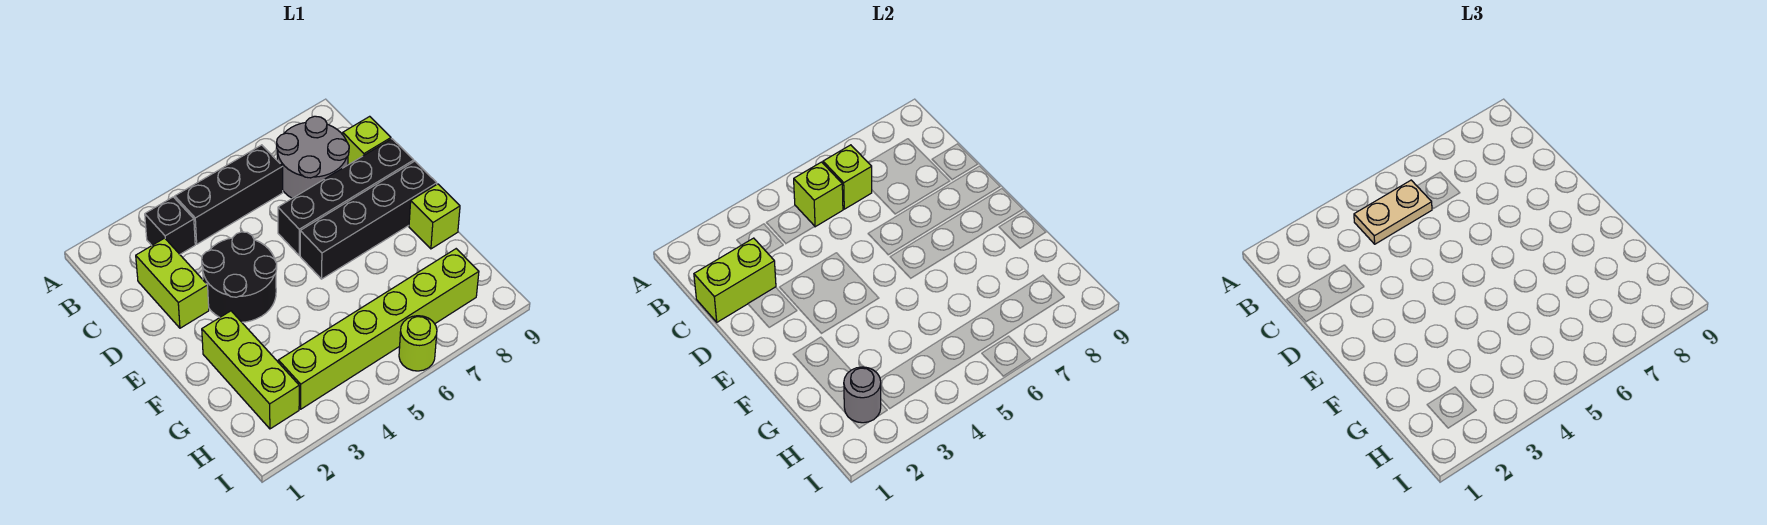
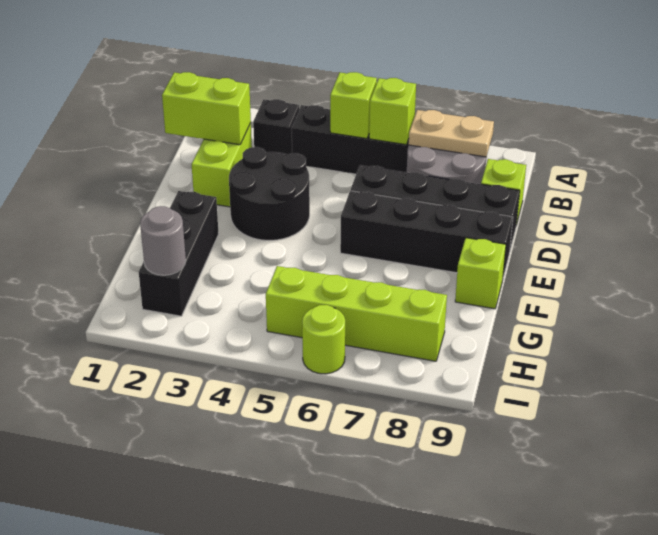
tan plate B4:B5 level 3 -> tan plate B7:B8 level 2
lime brick F2:H2 level 1 -> black brick F2:H2 level 1
lime brick H3:H8 level 1 -> lime brick H5:H8 level 1

